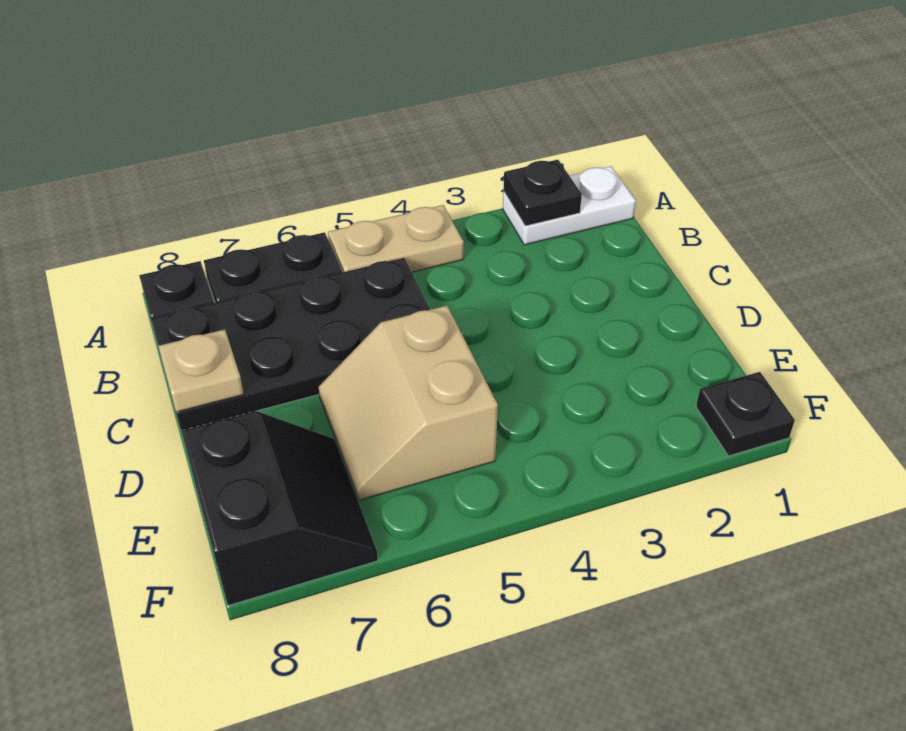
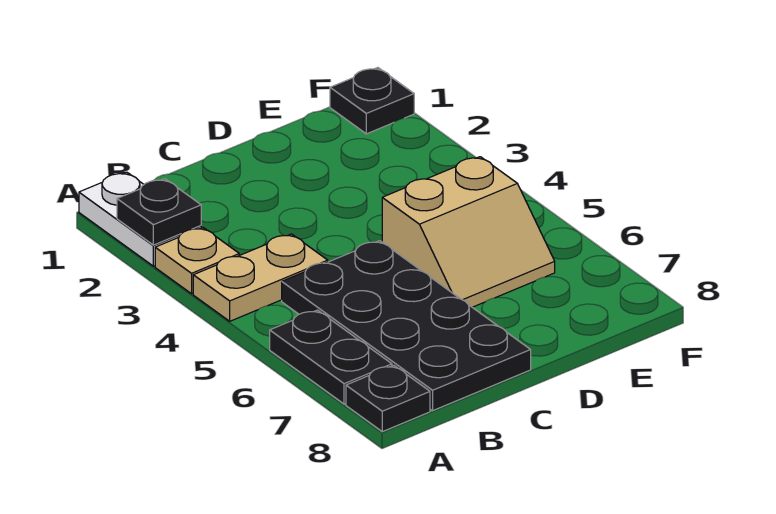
tan plate A4:A5 level 1 -> tan plate A4:B4 level 1
tan plate C8 level 2 -> tan plate A3 level 1
black slope E7:F8 level 1 top 8 -> none

